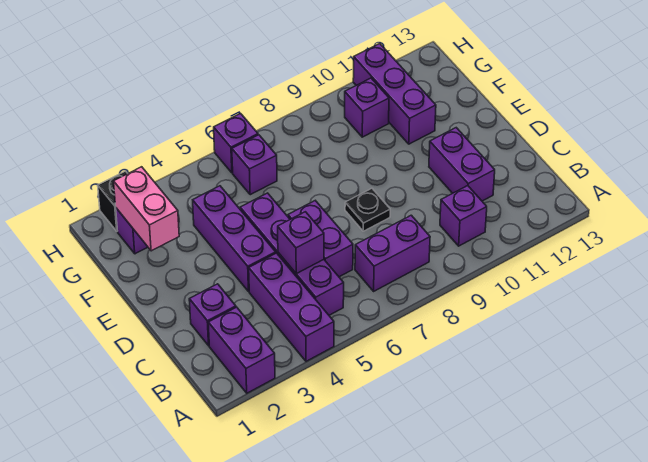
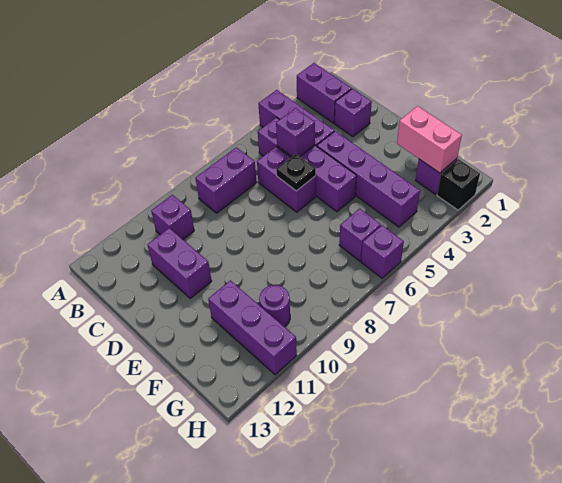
purple brick D4:F4 level 1 -> purple brick D4:G4 level 1
black plate D8 level 1 -> black plate D6 level 2
purple brick G10 level 1 -> purple round brick G10 level 1

